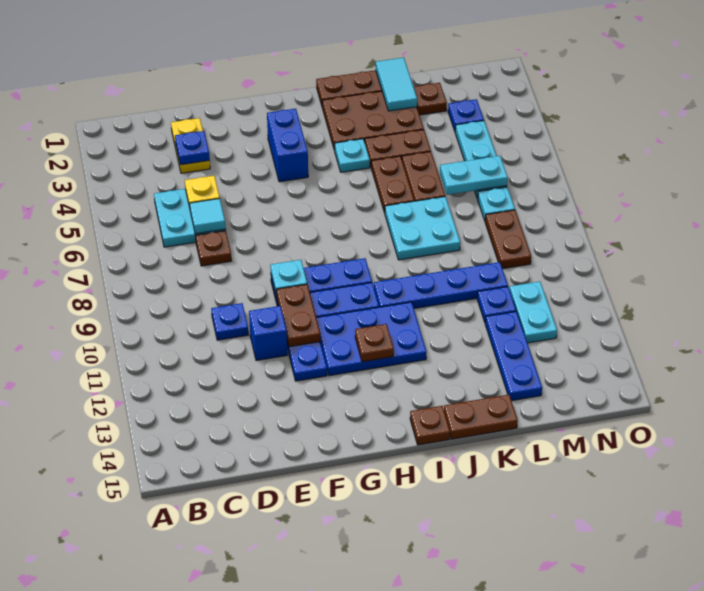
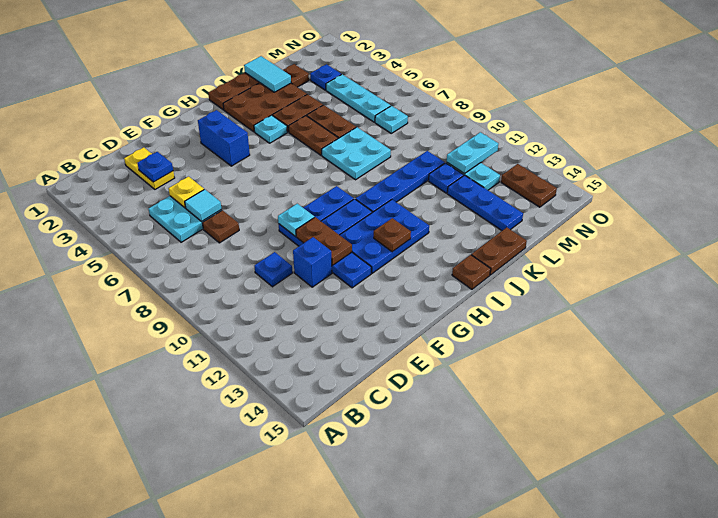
cyan plate L6:M6 level 2 -> cyan plate M11:N11 level 2
brown plate M8:M9 level 1 -> brown plate N13:N14 level 1

